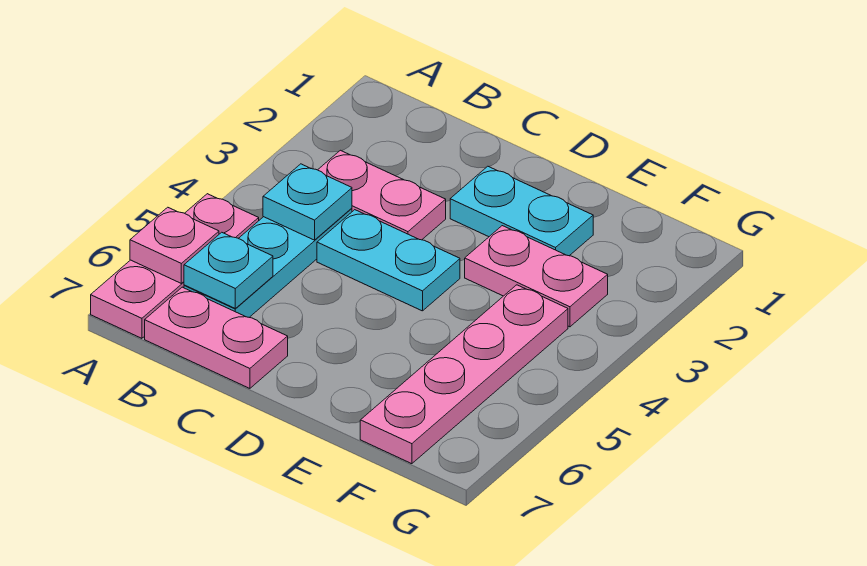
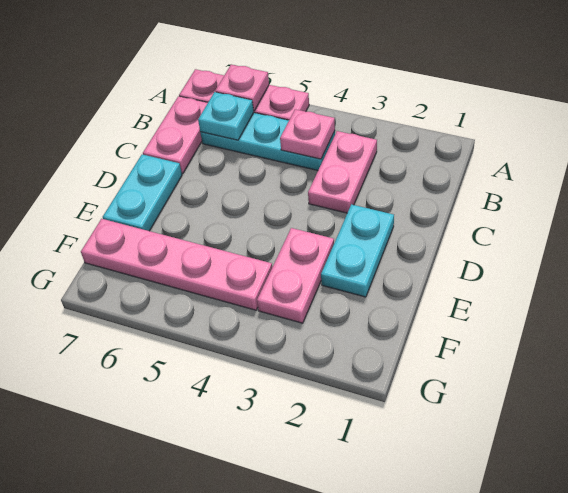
cyan plate B4 level 2 -> pink plate B4 level 2
cyan plate C4:D4 level 1 -> cyan plate D7:E7 level 1

